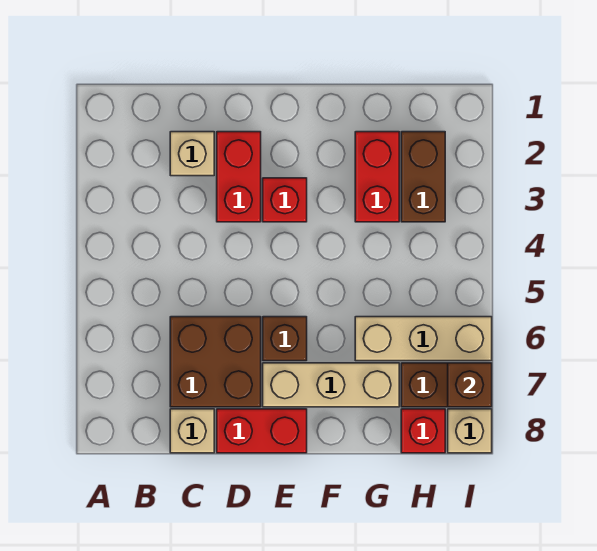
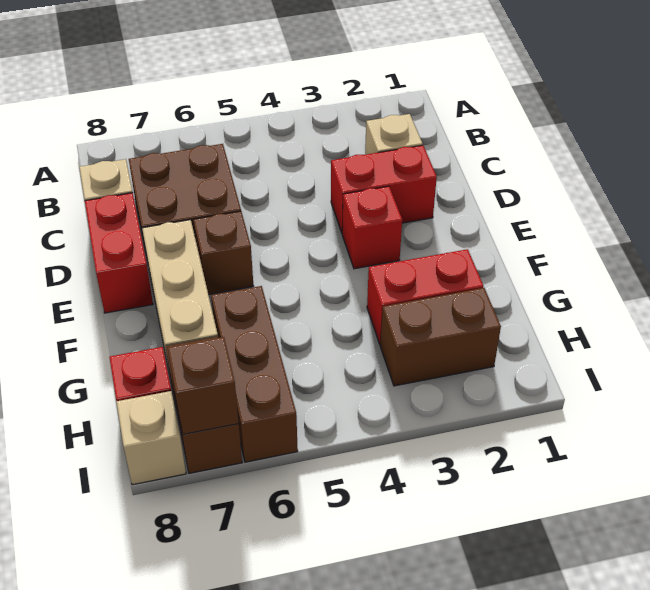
tan brick G6:I6 level 1 -> brown brick G6:I6 level 1

